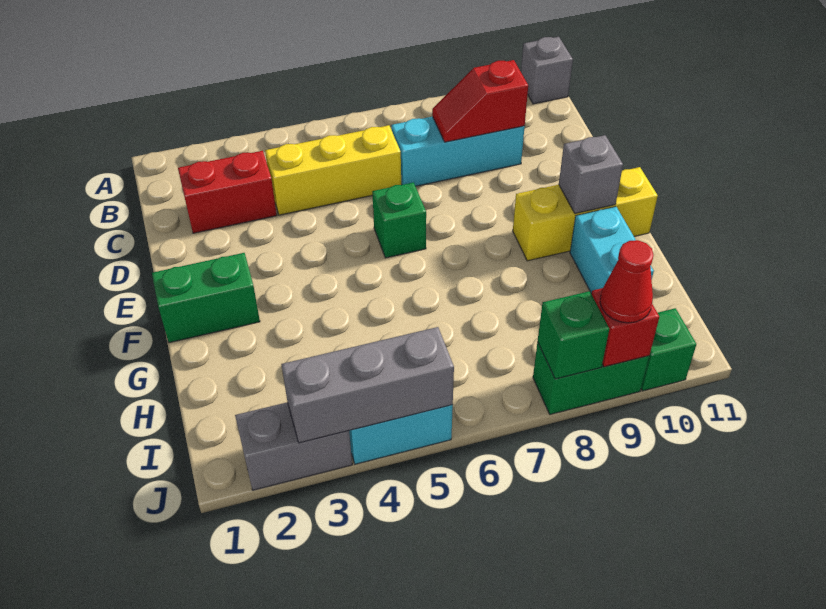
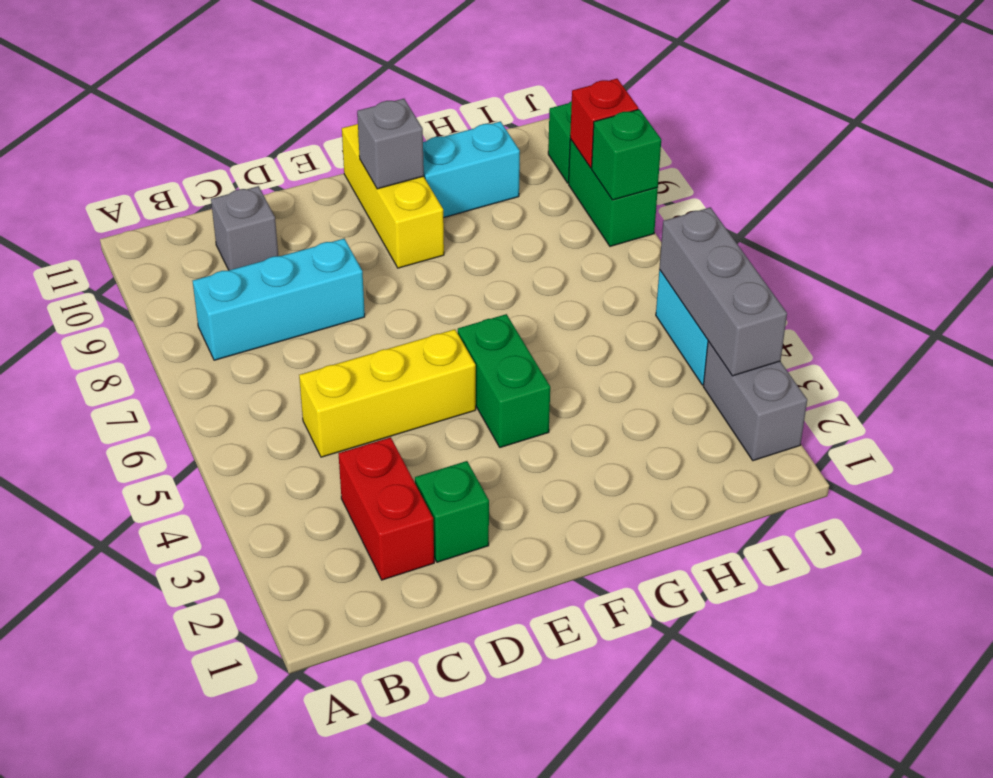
grey brick A11 level 1 -> grey brick C10 level 1
yellow brick C4:C6 level 1 -> yellow brick C5:E5 level 1
cyan brick C7:C9 level 1 -> cyan brick B8:D8 level 1
red slope C8:C9 level 2 top 9 -> none
green brick E6 level 1 -> green brick D2 level 1
green brick F1:F2 level 1 -> green brick F4:F5 level 1
red cone J9 level 3 -> none

